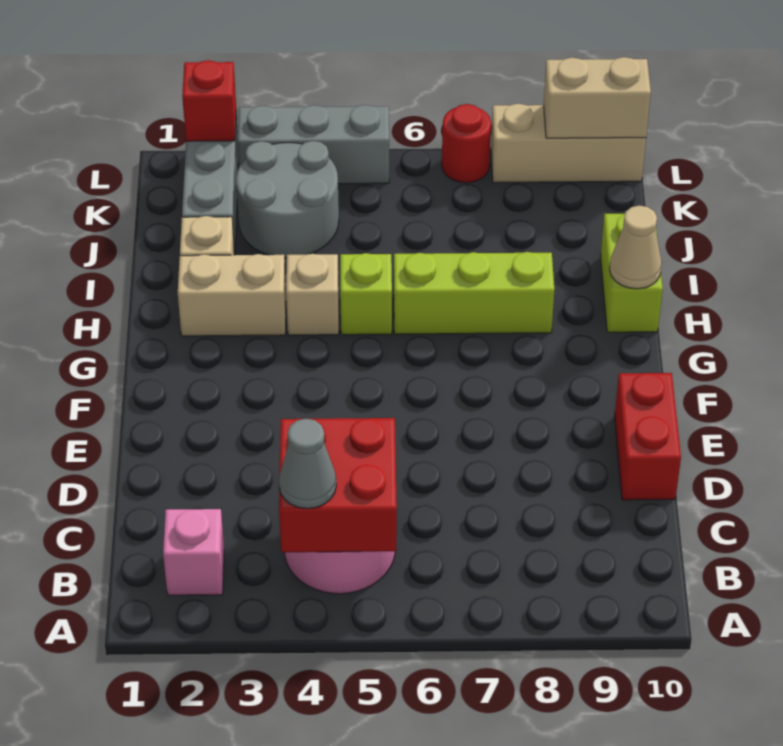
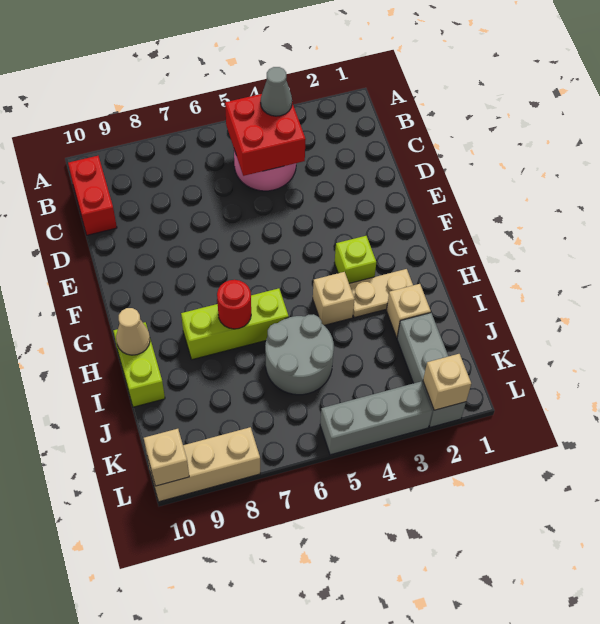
pink brick B2 level 1 -> none
red brick D10:E10 level 1 -> red brick B10:C10 level 1
tan brick H2:H3 level 1 -> tan plate H2:H3 level 1
lime brick H5 level 1 -> lime brick G3 level 1
grey round brick J3:K4 level 1 -> grey round brick I5:J6 level 1
red brick L2 level 2 -> tan brick L2 level 2
red round brick L7 level 1 -> red round brick H7 level 2
tan brick L9:L10 level 2 -> tan brick L10 level 2

